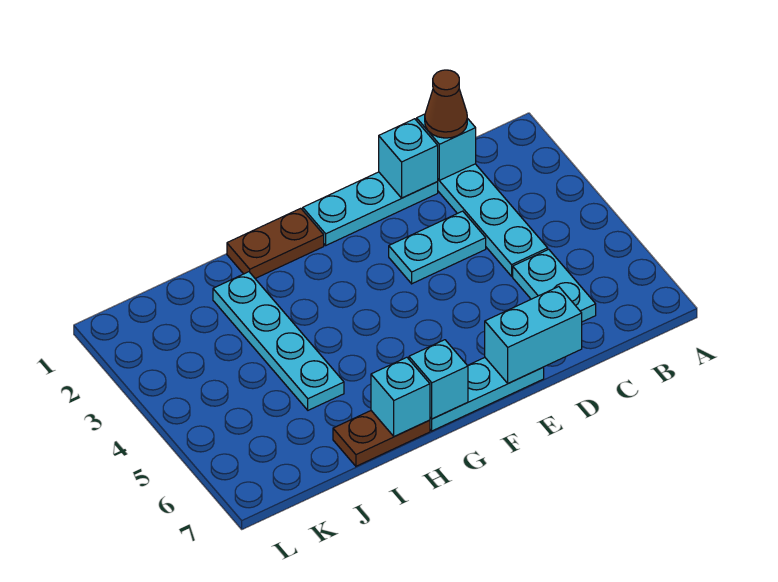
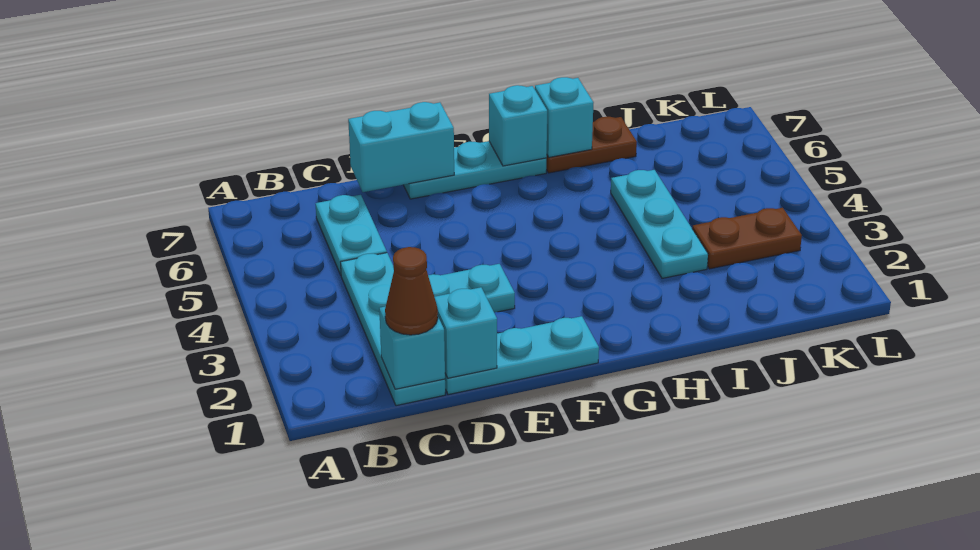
brown plate G1:H1 level 1 -> brown plate J3:K3 level 1
cyan plate I2:I5 level 1 -> cyan plate I3:I5 level 1

